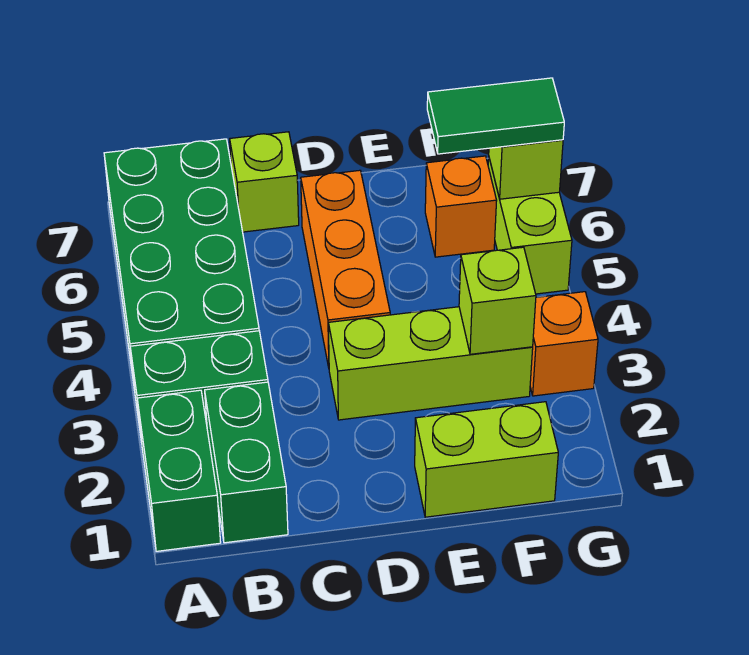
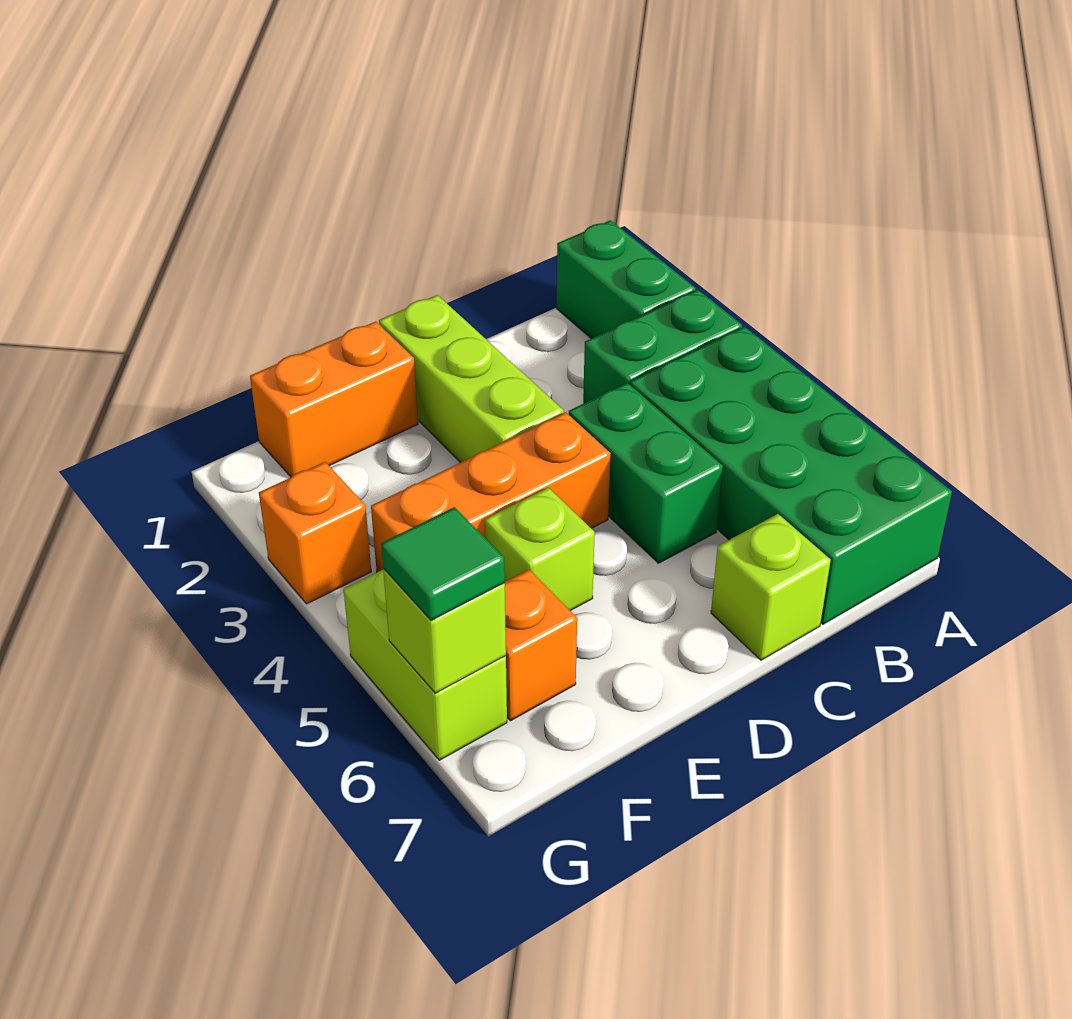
green brick B1:B2 level 1 -> green brick C4:C5 level 1
lime brick D3:F3 level 1 -> lime brick D1:D3 level 1
orange brick D4:D6 level 1 -> orange brick D4:F4 level 1
lime brick E1:F1 level 1 -> orange brick E1:F1 level 1
lime brick F3 level 2 -> lime brick E5 level 1
green tile F6:G6 level 3 -> green tile G6 level 3

